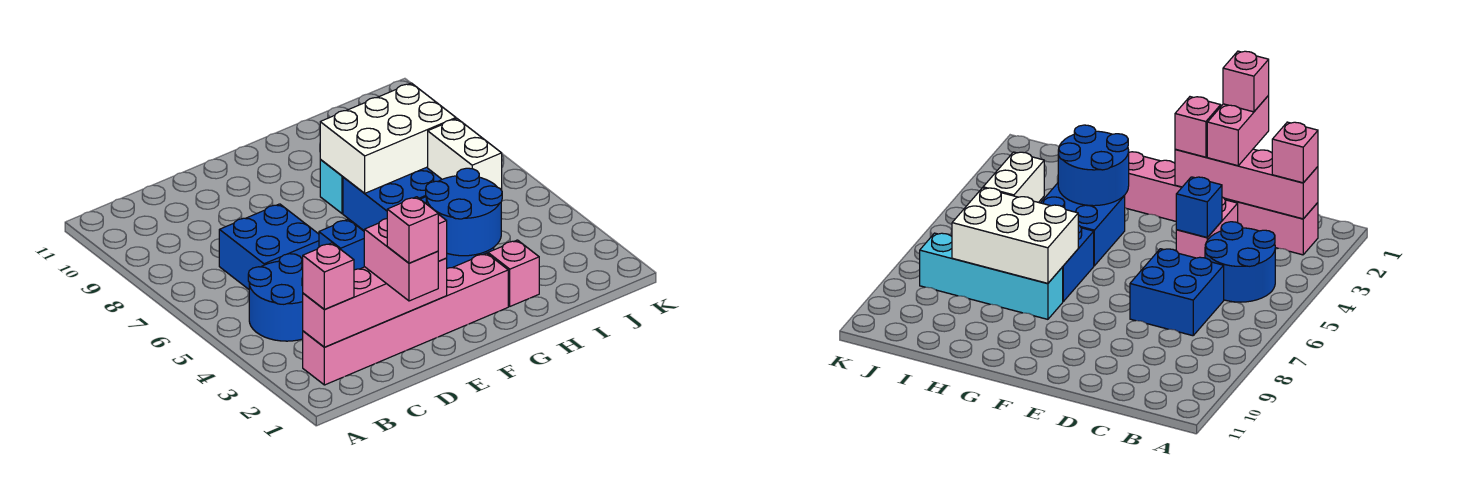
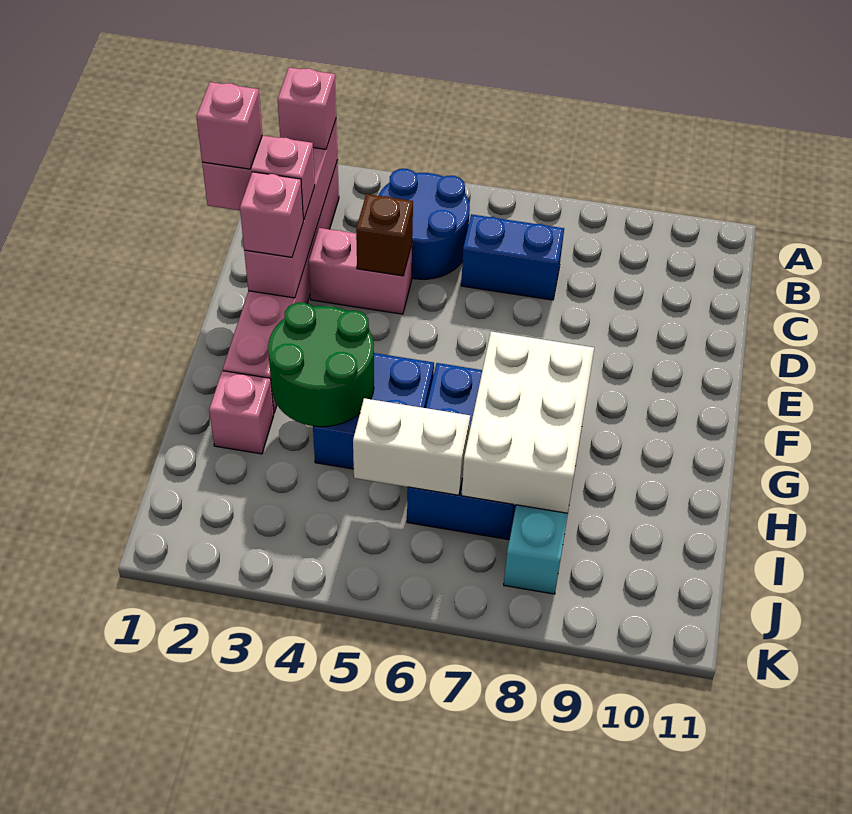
blue brick C6:D7 level 1 -> blue brick C6:C7 level 1
blue brick D4 level 2 -> brown brick D4 level 2
blue round brick G3:H4 level 2 -> green round brick G3:H4 level 2

